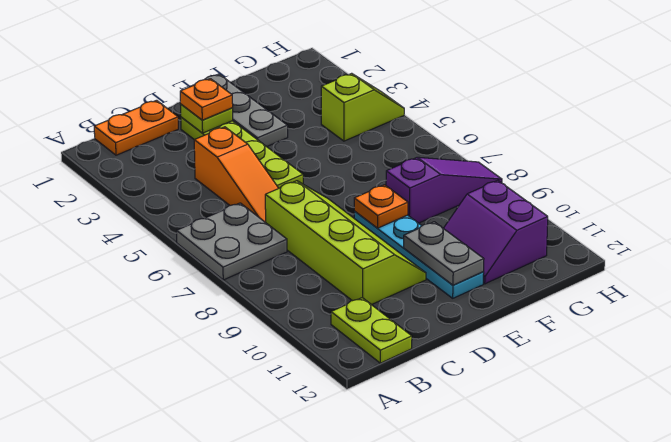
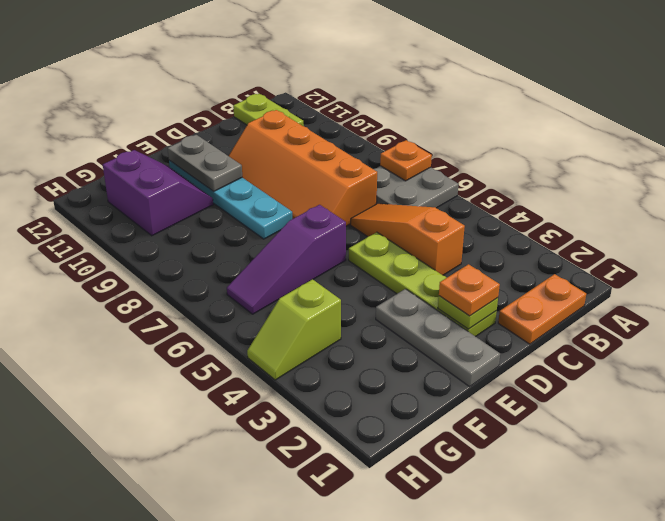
lime slope C7:D10 level 1 top C -> orange slope C7:D10 level 1 top C
orange plate E8 level 2 -> orange plate A7 level 2
purple slope F8:H8 level 1 top F -> purple slope E6:G6 level 1 top E

